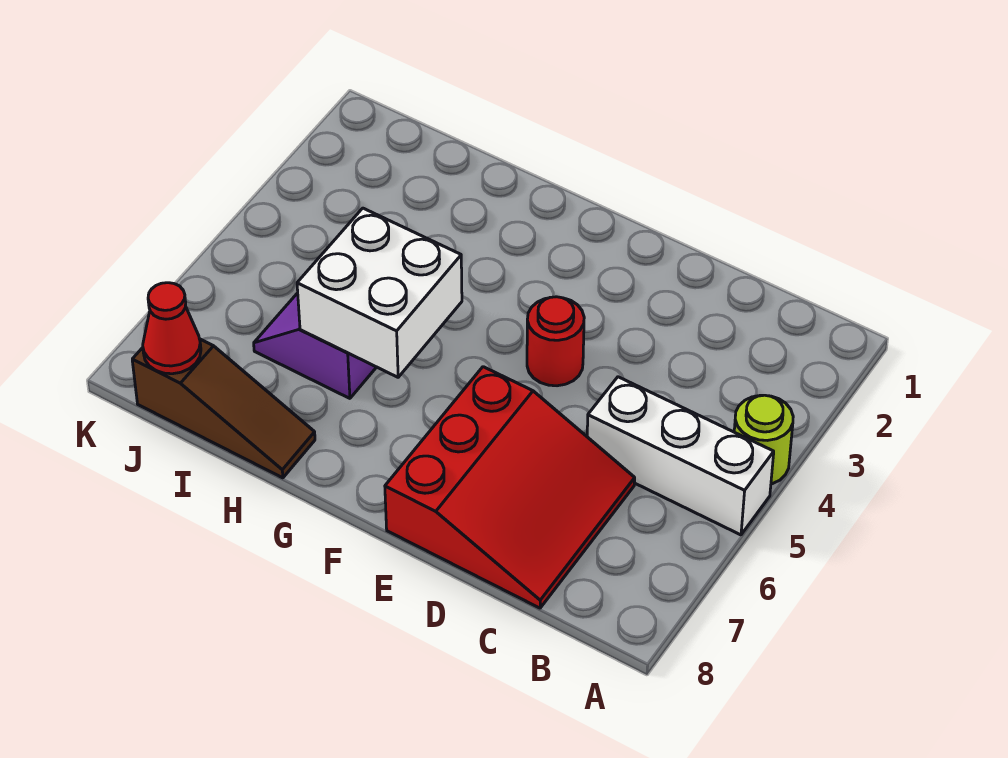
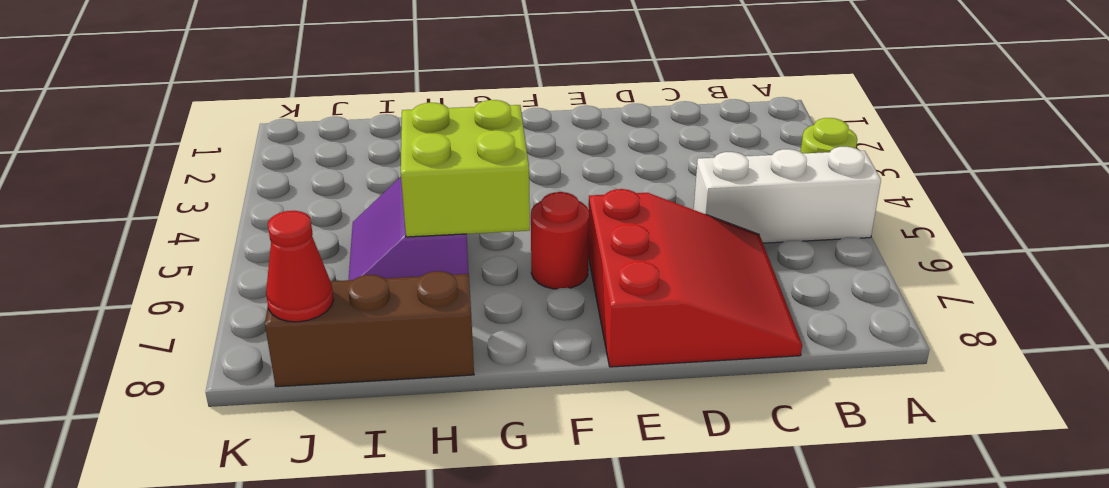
red round brick E4 level 1 -> red round brick F6 level 1
white brick G5:H6 level 2 -> lime brick G5:H6 level 2
brown slope H8:J8 level 1 top J -> brown brick H8:J8 level 1

